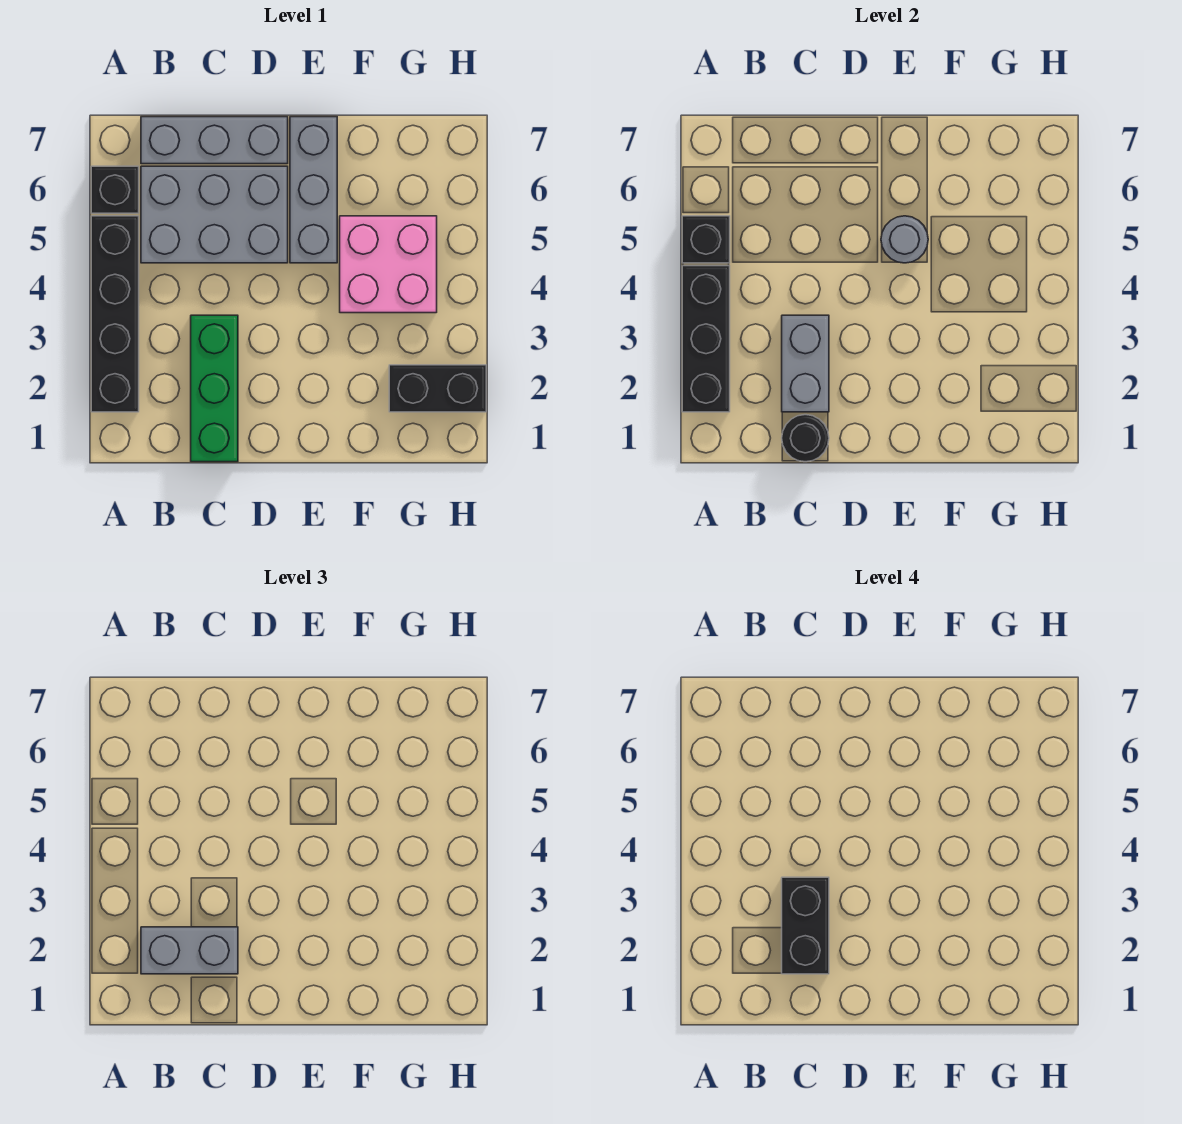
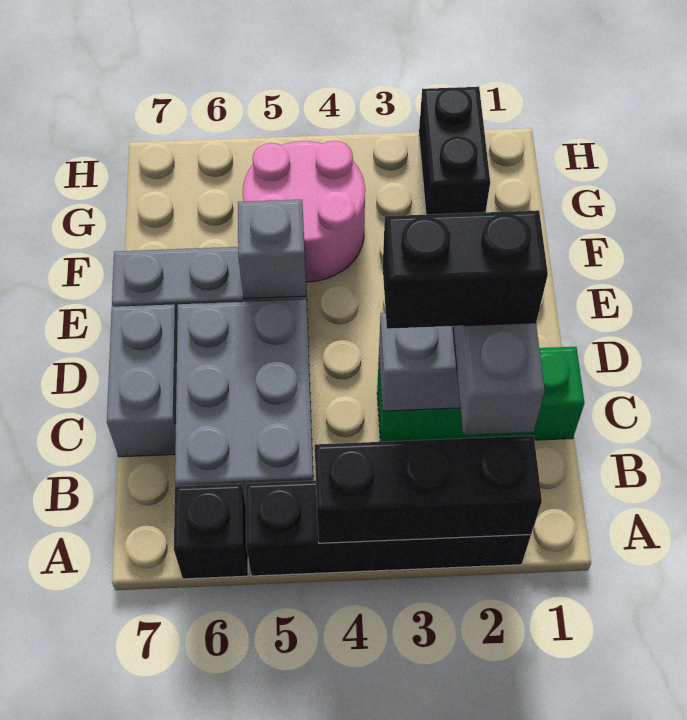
black brick A5 level 2 -> none
grey brick B7:D7 level 1 -> grey brick C7:D7 level 1
black round brick C1 level 2 -> none
grey round brick E5 level 2 -> grey brick E5 level 2
pink brick F4:G5 level 1 -> pink round brick F4:G5 level 1

